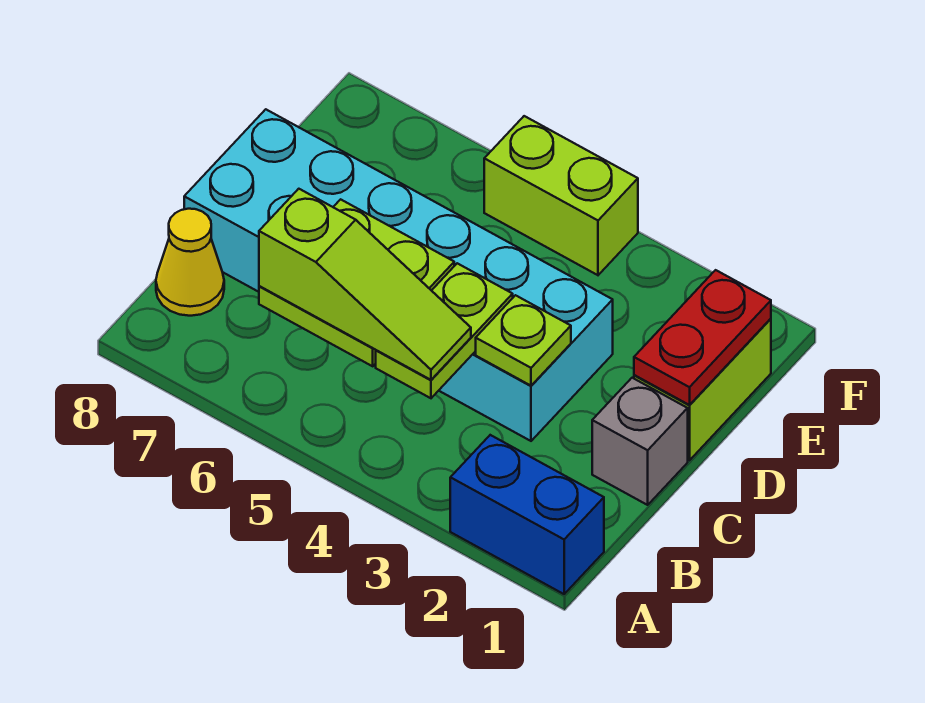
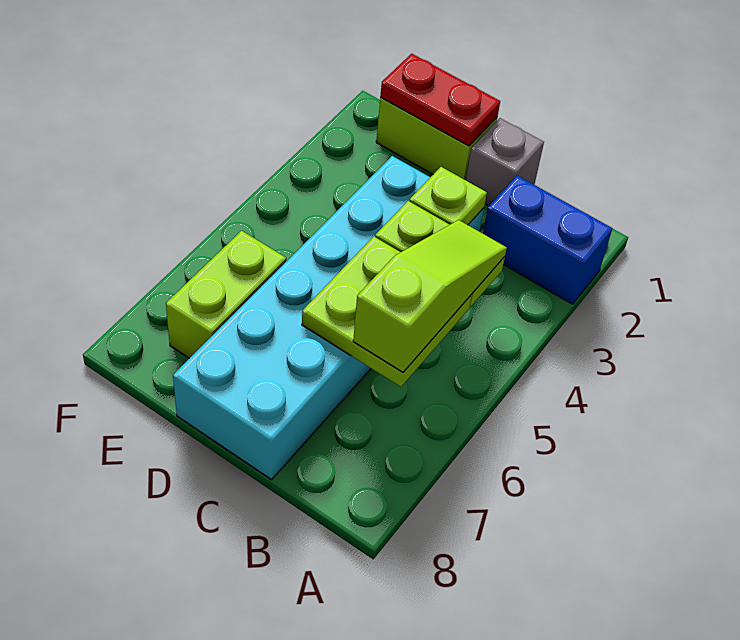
blue brick A1:A2 level 1 -> blue brick A2:B2 level 1
yellow cone B8 level 1 -> none
lime brick F4:F5 level 1 -> lime brick E6:E7 level 1

